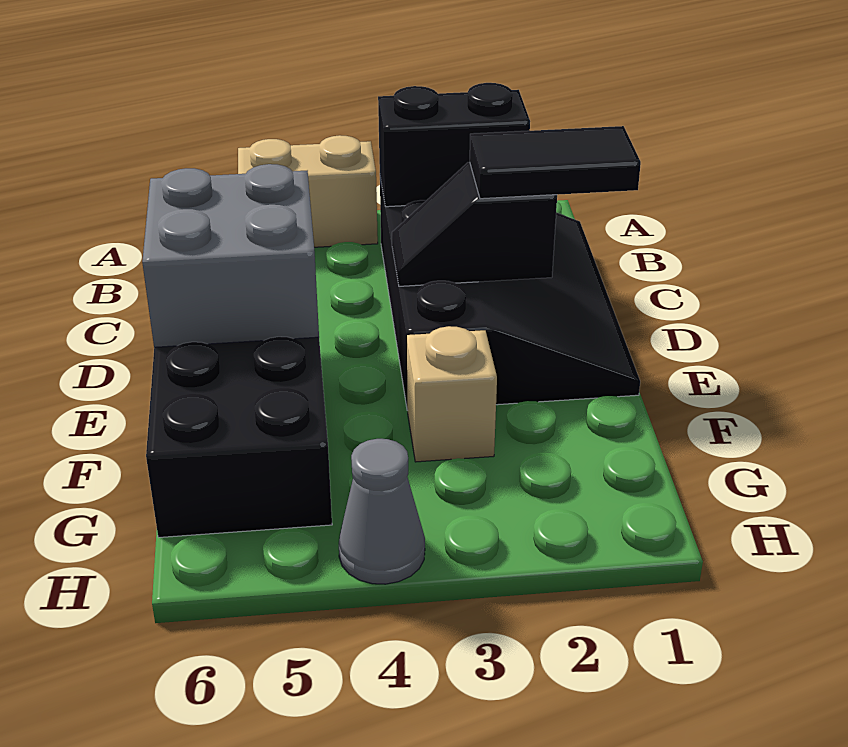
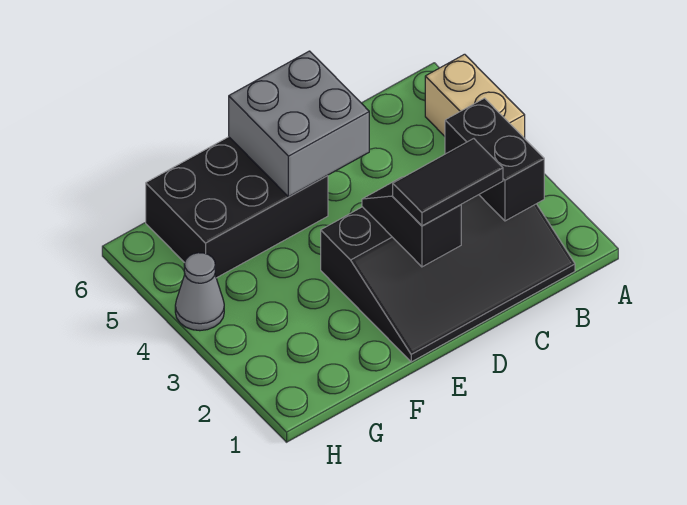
black tile D1:D2 level 3 -> black tile C2:D2 level 3
tan brick F3 level 1 -> none

